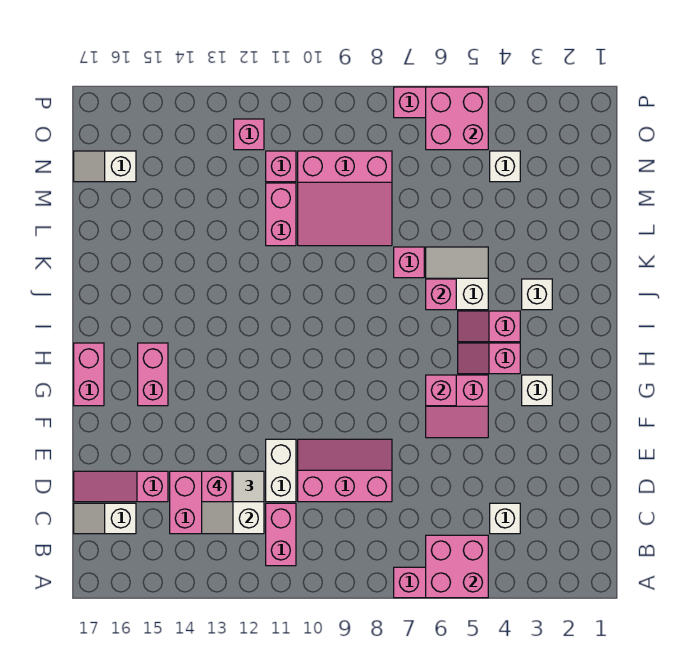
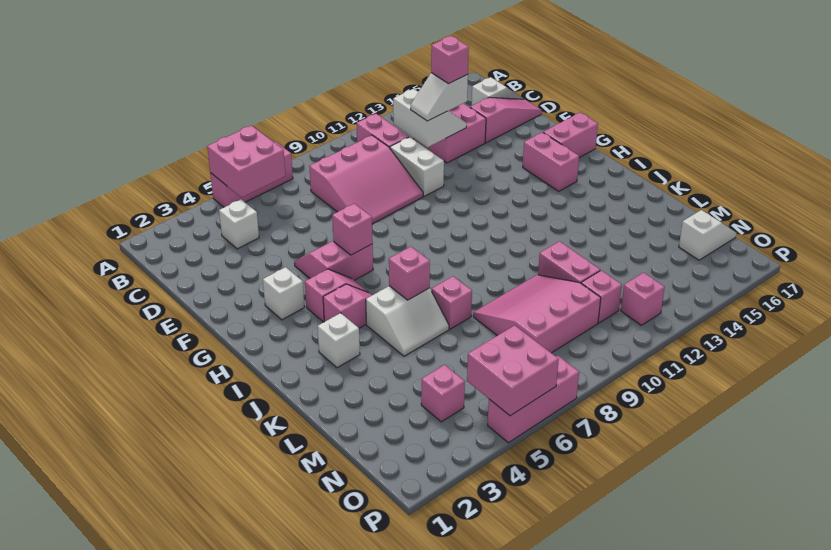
pink slope D8:E10 level 1 top D -> pink slope C8:E10 level 1 top C
pink brick G17:H17 level 1 -> pink brick G16:G17 level 1
white brick N4 level 1 -> pink brick N4 level 1

